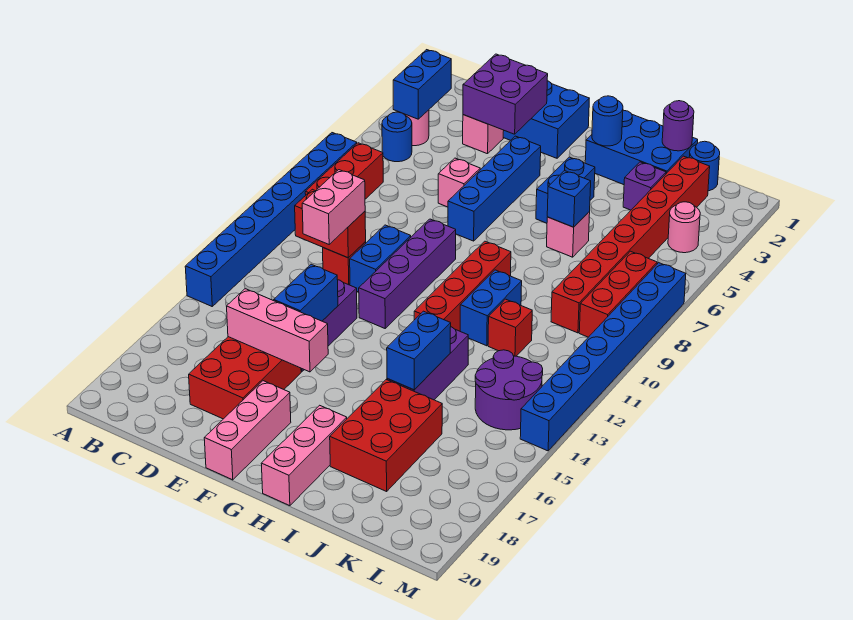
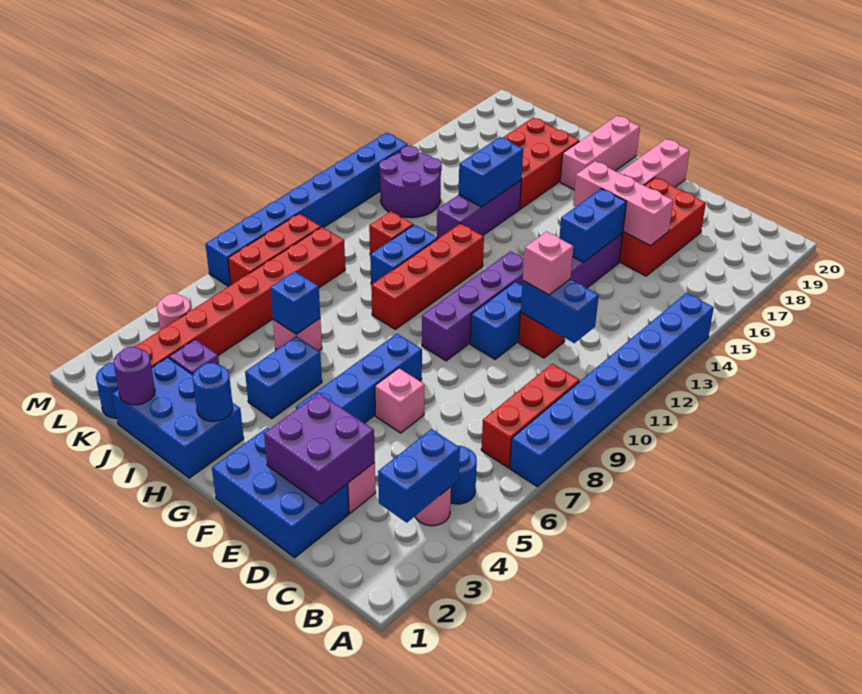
red brick C11:D11 level 2 -> blue brick C11:D11 level 2
pink brick D11:D12 level 3 -> pink brick D11 level 3

